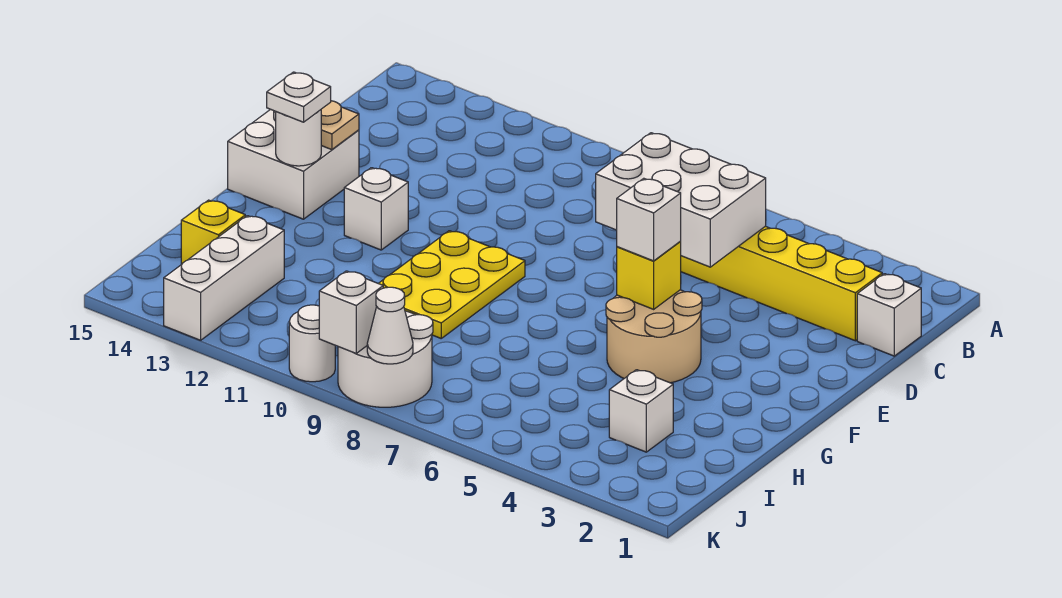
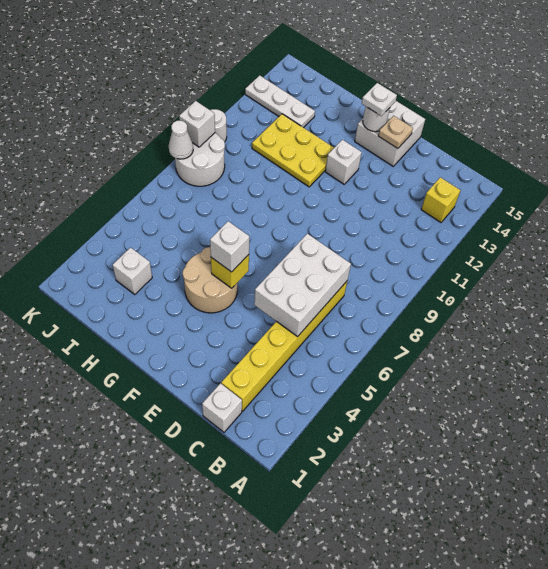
yellow plate F9:H10 level 1 -> yellow plate G11:I12 level 1
white brick I13:K13 level 1 -> white plate I13:K13 level 1
yellow brick I14 level 1 -> yellow brick B13 level 1

